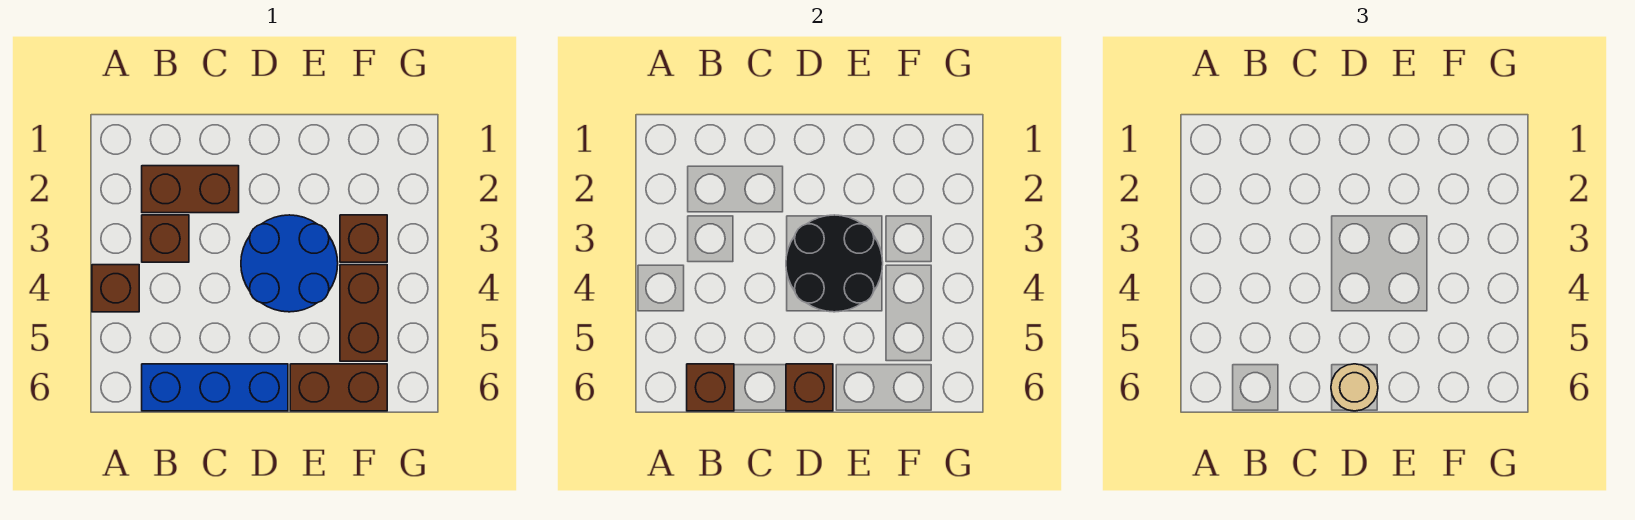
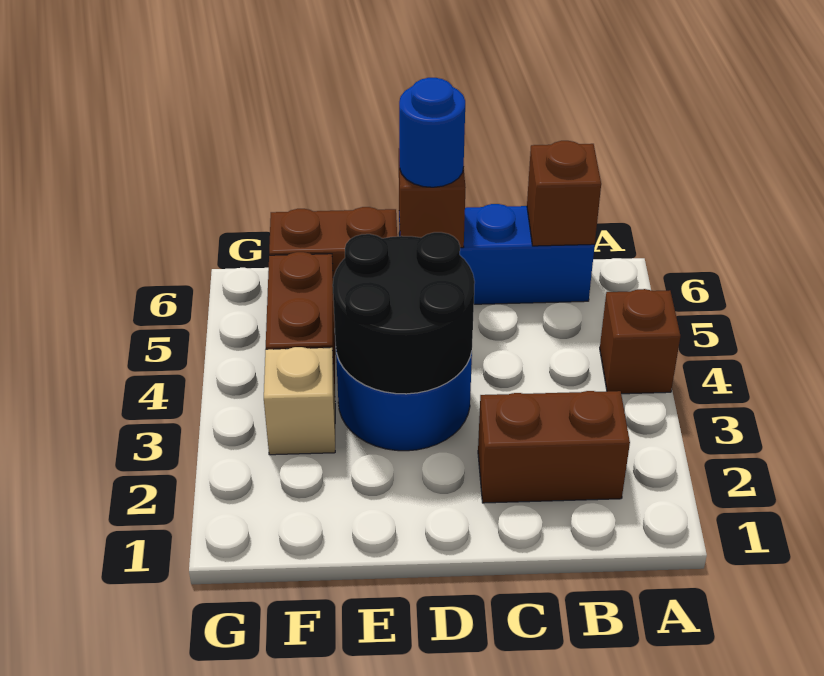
brown brick B3 level 1 -> none
tan round brick D6 level 3 -> blue round brick D6 level 3
brown brick F3 level 1 -> tan brick F3 level 1

